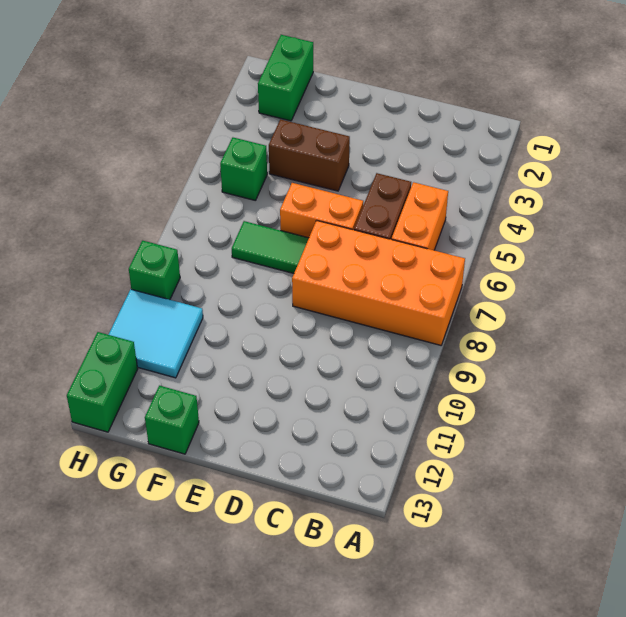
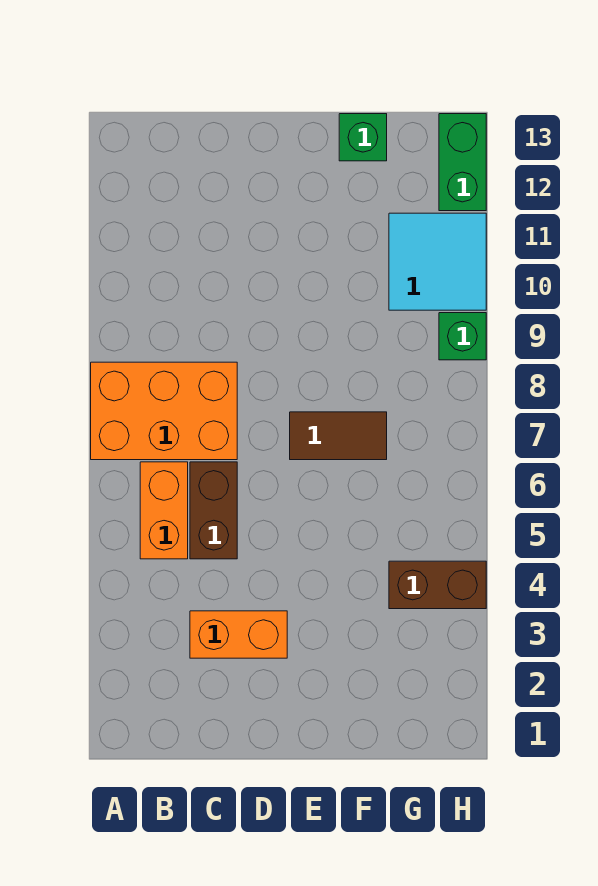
orange brick A7:D8 level 1 -> orange brick A7:C8 level 1
orange brick D6:E6 level 1 -> orange brick C3:D3 level 1
brown brick E4:F4 level 1 -> brown brick G4:H4 level 1
green tile E7:F7 level 1 -> brown tile E7:F7 level 1
green brick G1:G2 level 1 -> none
green brick G5 level 1 -> none

